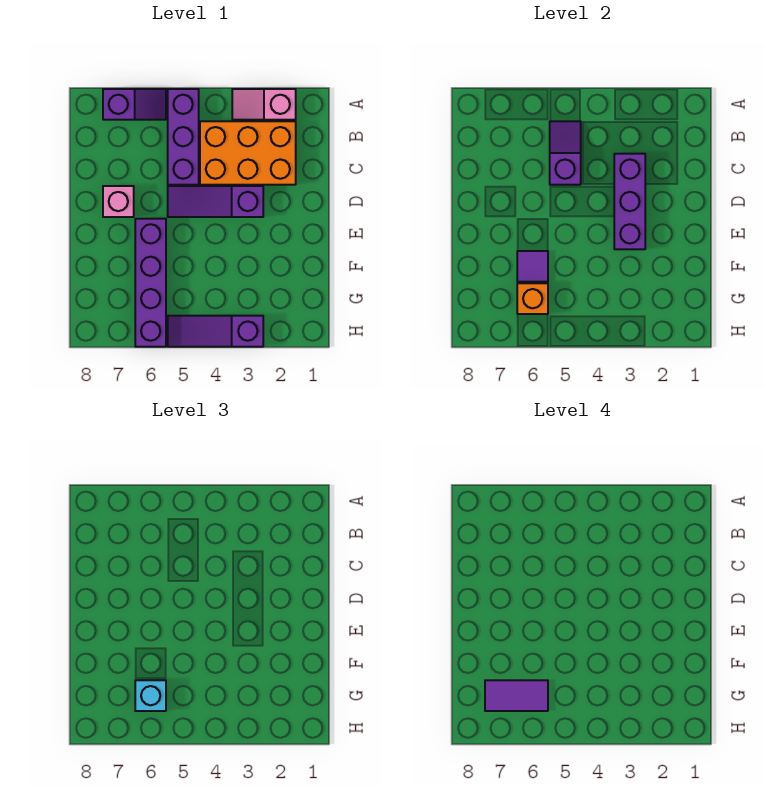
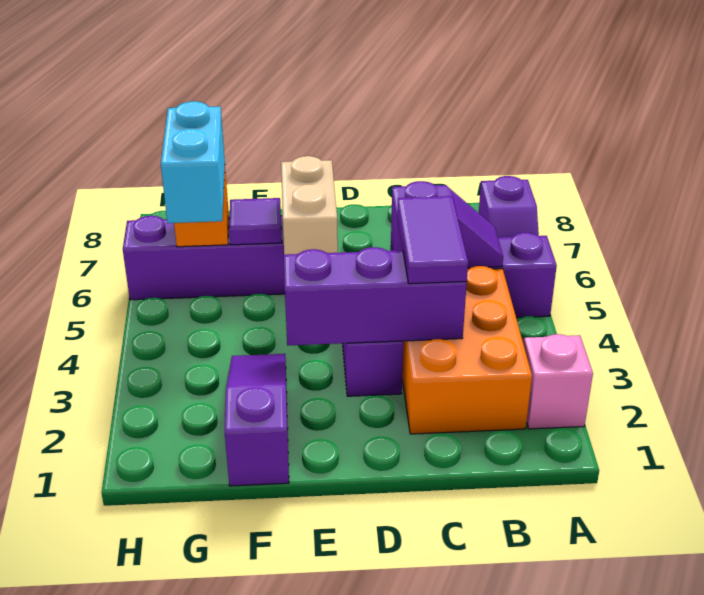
pink brick D7 level 1 -> none
none -> tan brick E5:E6 level 2
cyan brick G6 level 3 -> cyan brick G5:G6 level 3
purple tile G6:G7 level 4 -> purple tile C3:C4 level 3
purple slope H3:H5 level 1 top 3 -> purple slope F1:F3 level 1 top 1

